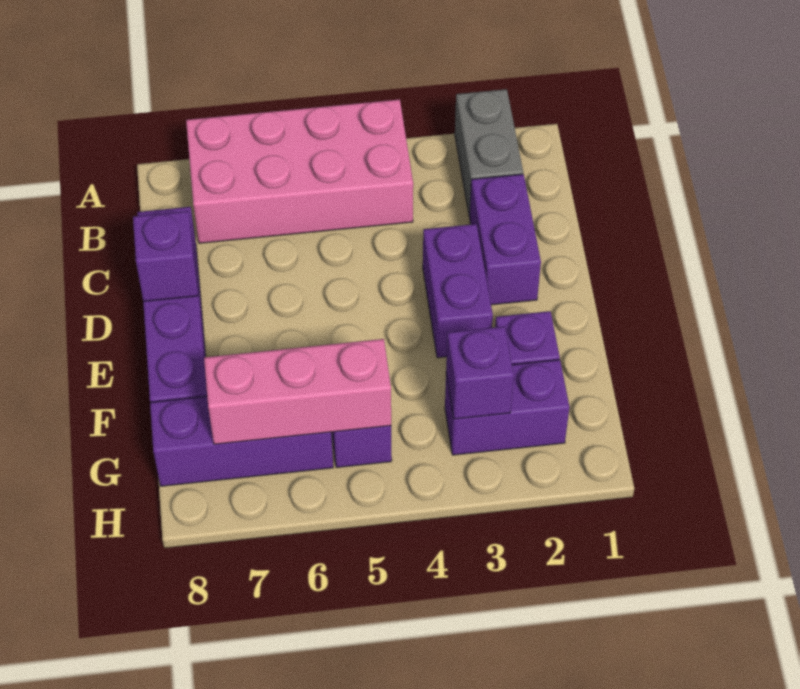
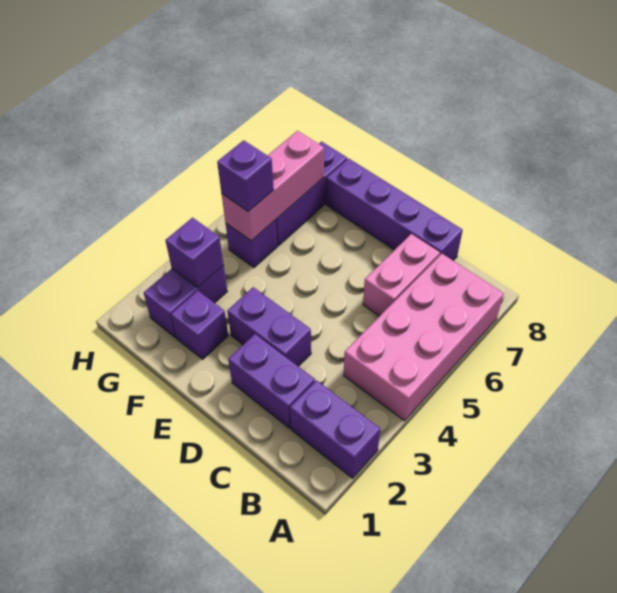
grey brick A2:B2 level 1 -> purple brick A2:B2 level 1
none -> pink brick C6:C7 level 1
purple brick D8 level 2 -> purple brick G5 level 3

